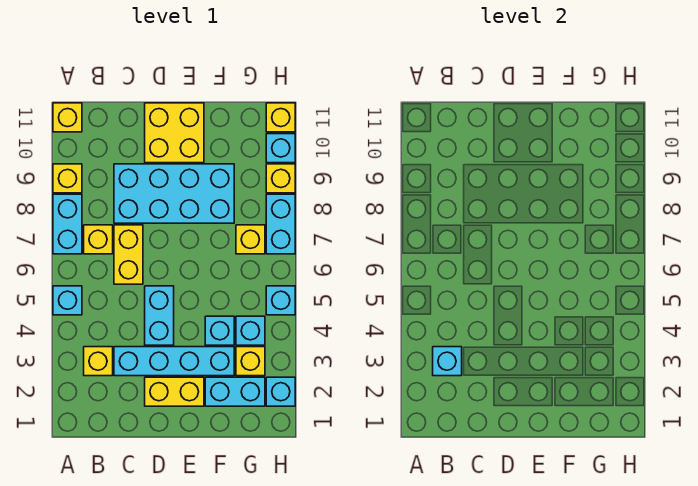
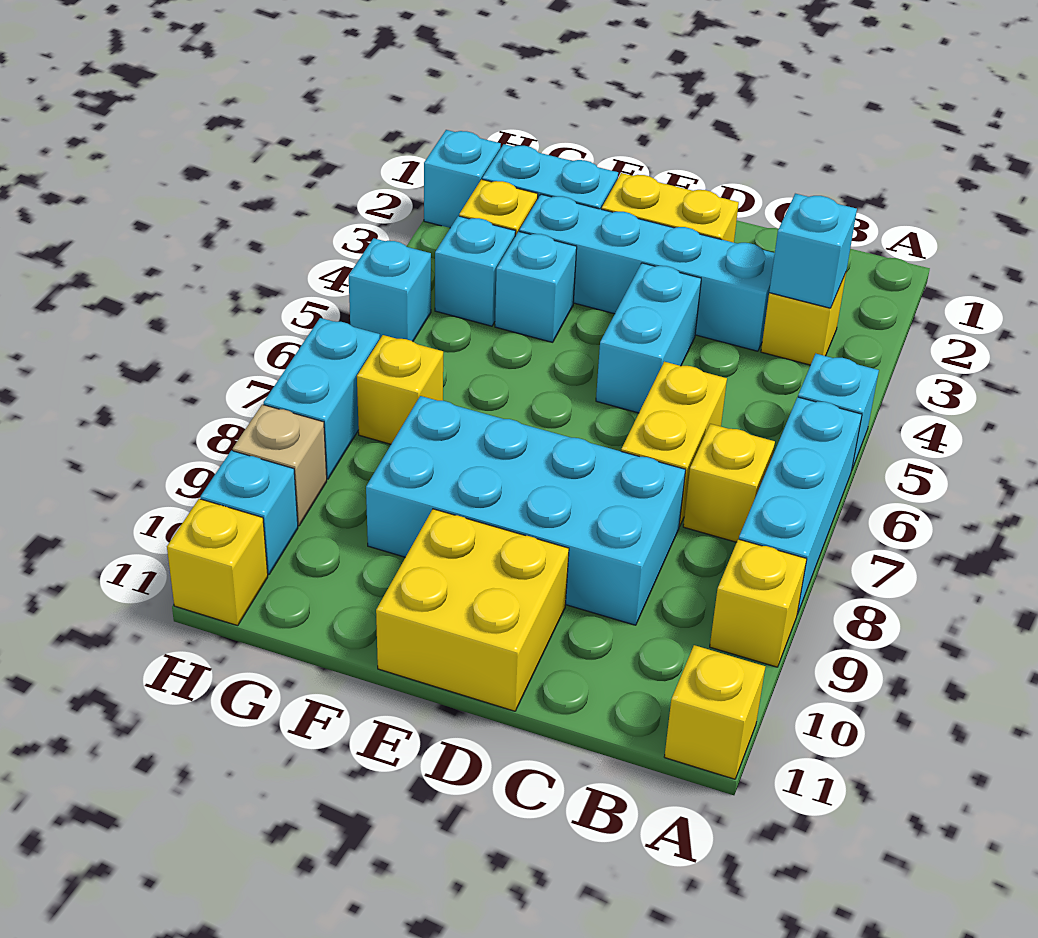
cyan brick A7:A8 level 1 -> cyan brick A6:A8 level 1
yellow brick H9 level 1 -> tan brick H9 level 1

